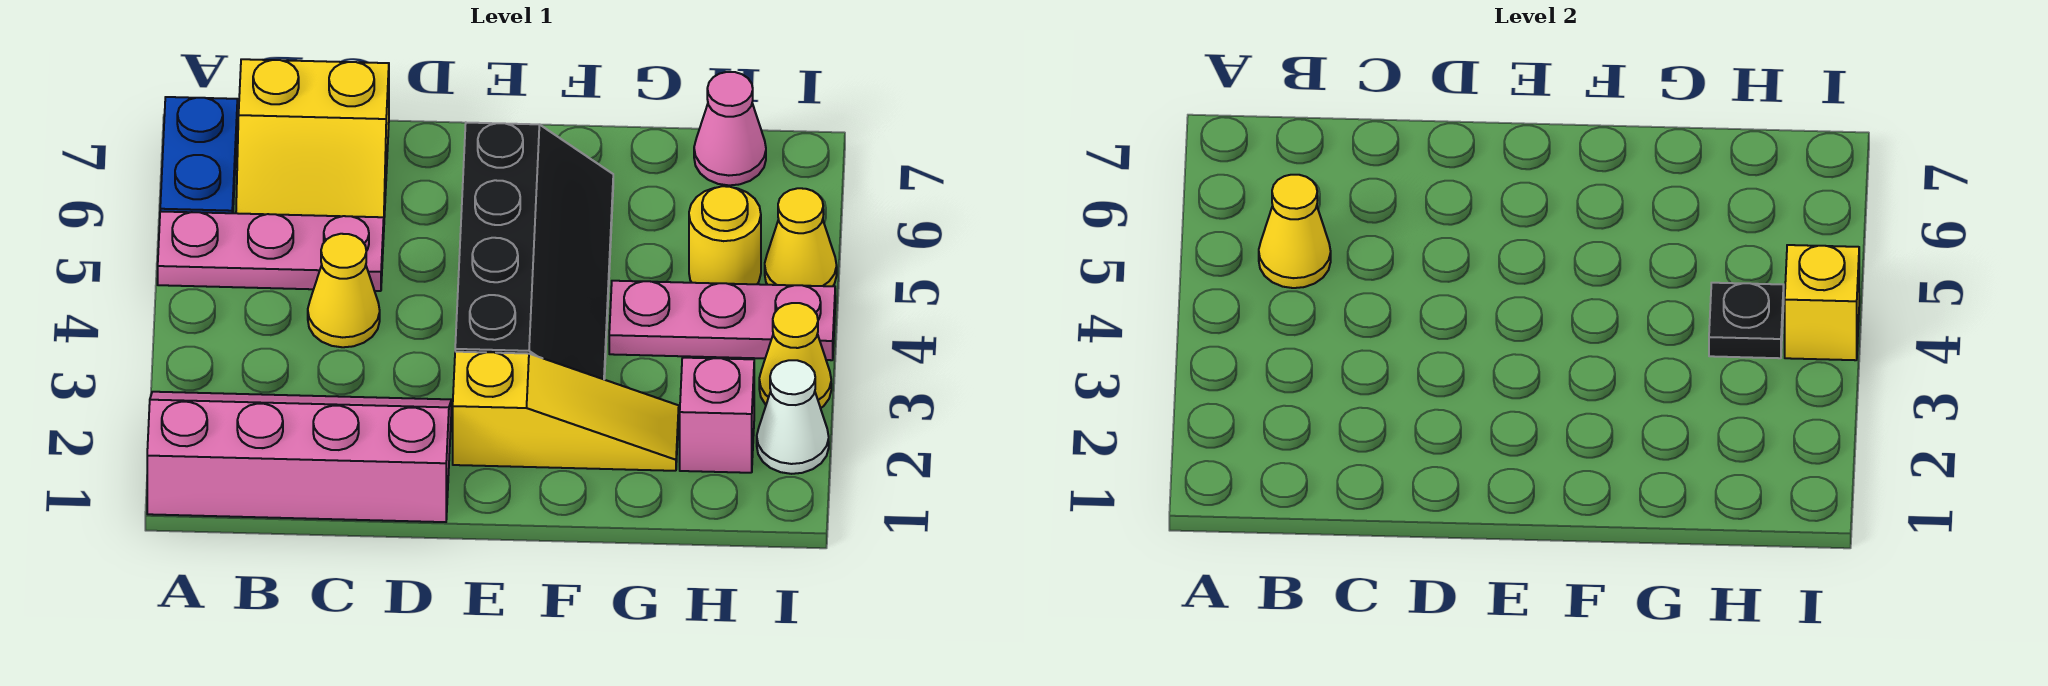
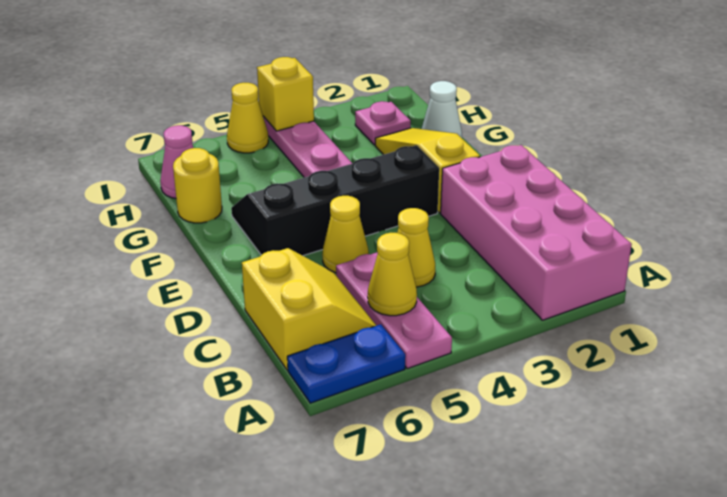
pink slope A1:D2 level 1 top 1 -> pink brick A1:D2 level 1
pink brick H2 level 1 -> pink plate H2 level 1
black plate H4 level 2 -> none
yellow round brick H5 level 1 -> yellow round brick G7 level 1
white cone I2 level 1 -> white cone G1 level 1
yellow cone I3 level 1 -> yellow cone D5 level 1

